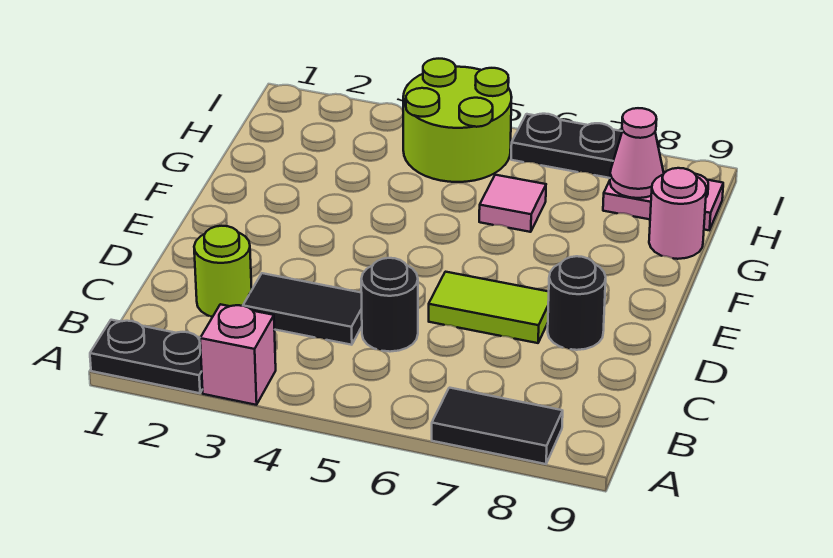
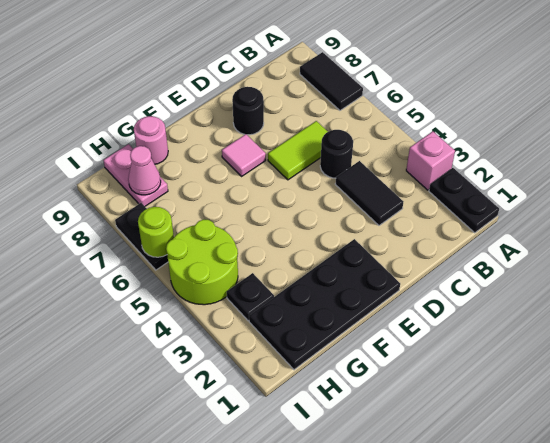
lime round brick C2 level 1 -> lime round brick I6 level 2
lime tile D6:D7 level 1 -> lime tile C6:D6 level 1
none -> black plate E1:H2 level 1
pink tile G6 level 1 -> pink tile E7 level 1
none -> black plate H3 level 1

